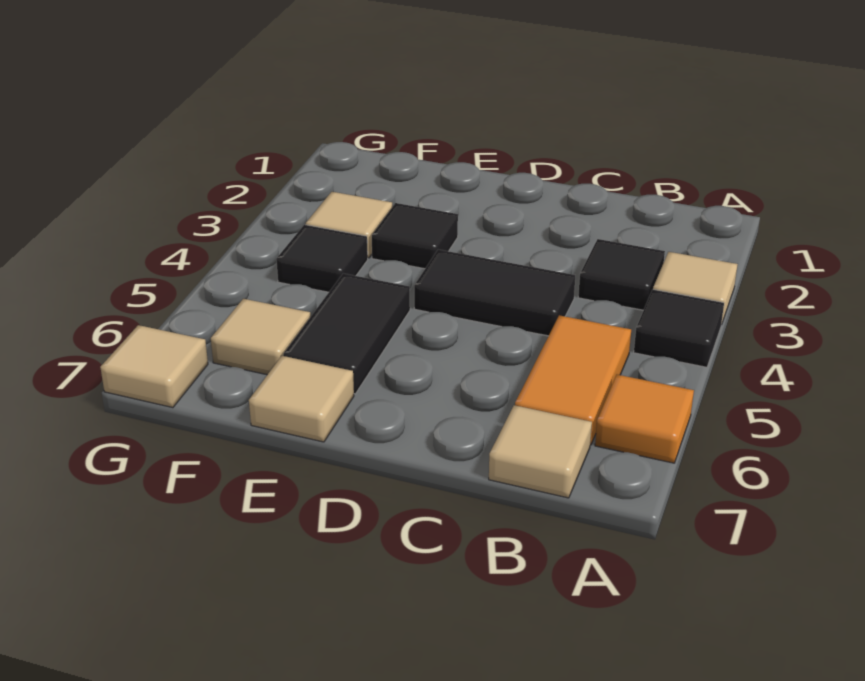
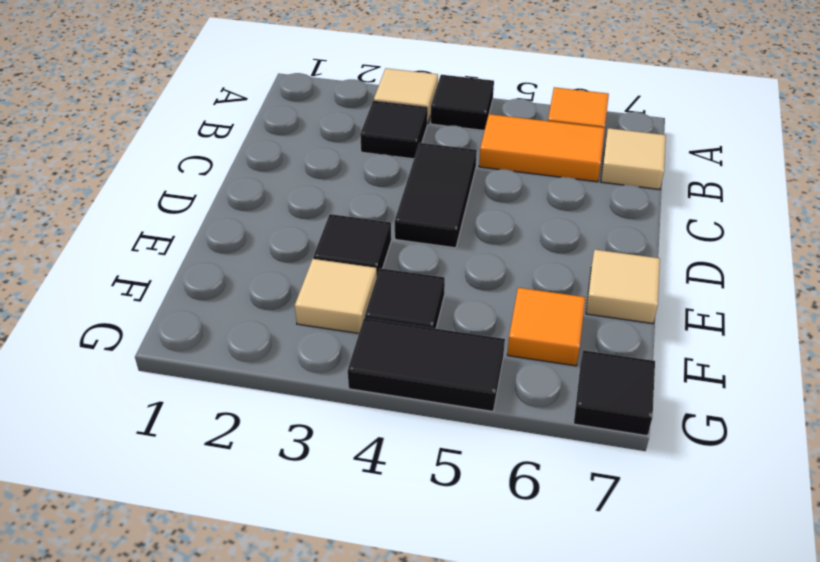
black tile E5:E6 level 1 -> black tile G4:G5 level 1
tan tile F6 level 1 -> orange tile F6 level 1
tan tile G7 level 1 -> black tile G7 level 1

